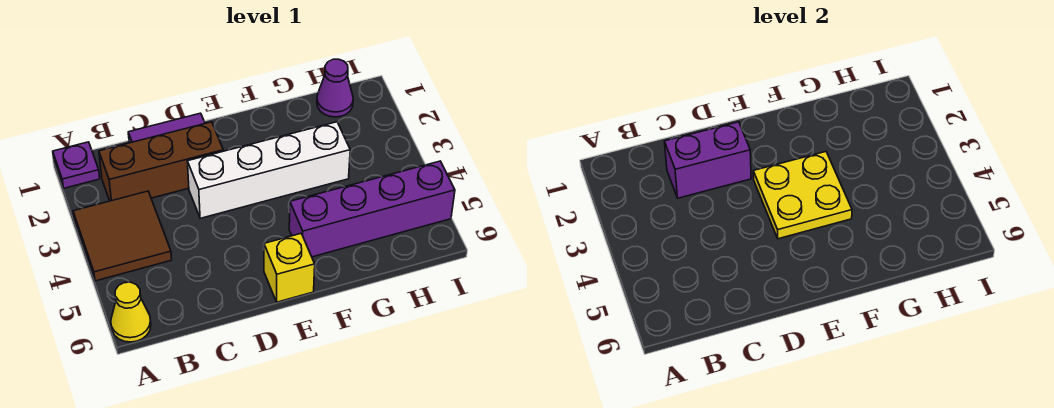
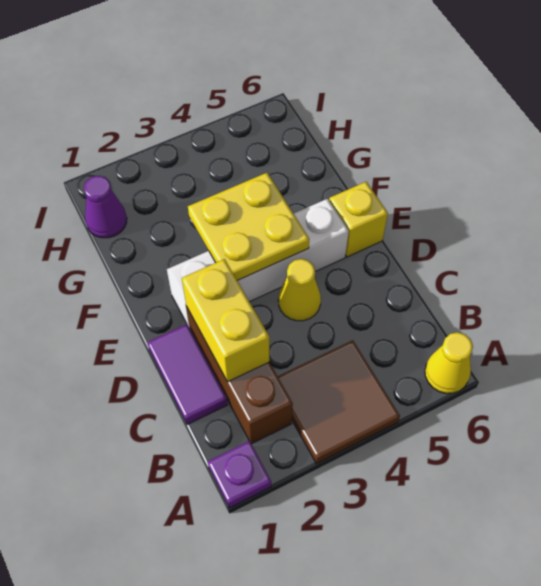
purple brick C2:D2 level 2 -> yellow brick C2:D2 level 2
white brick D3:G3 level 1 -> white brick E2:E5 level 1
none -> yellow cone D4 level 1
purple brick F5:I5 level 1 -> none

